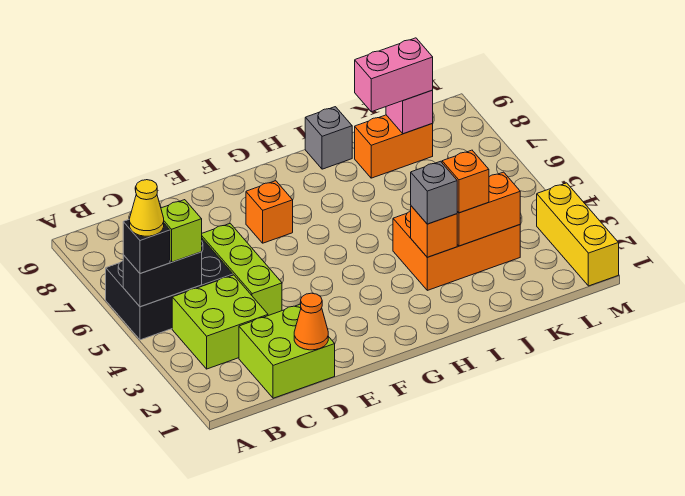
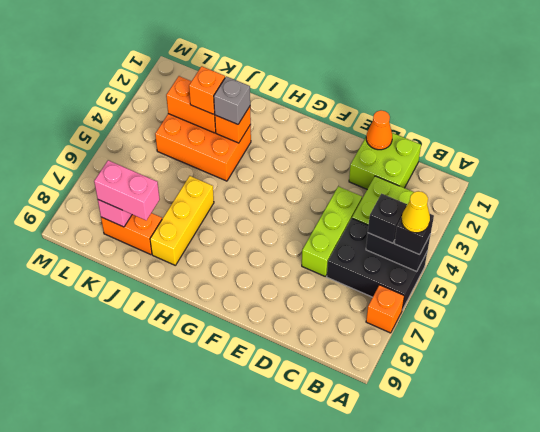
lime brick B5 level 3 -> black brick B5 level 3
orange brick F7 level 1 -> orange brick A7 level 1
grey brick I9 level 1 -> none
yellow brick M1:M3 level 1 -> yellow brick I6:I8 level 1

